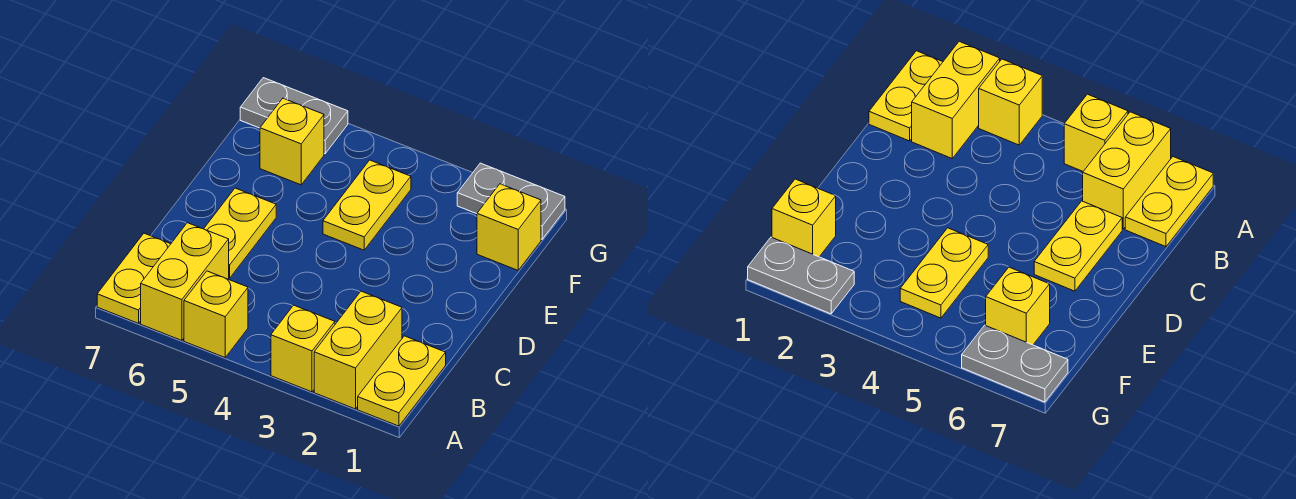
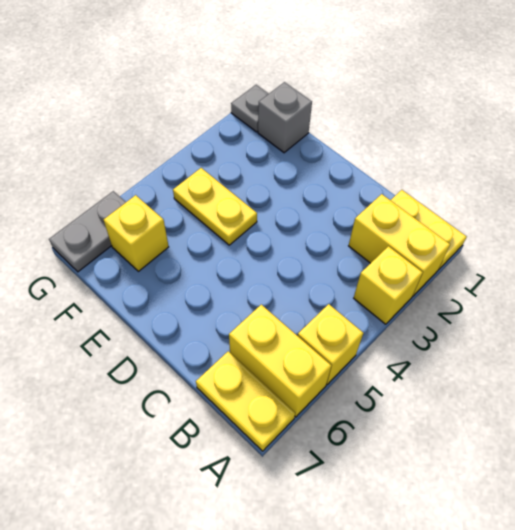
yellow plate C6:D6 level 1 -> none
yellow brick F1 level 1 -> grey brick F1 level 1
grey plate G1:G2 level 1 -> grey plate G1 level 1

